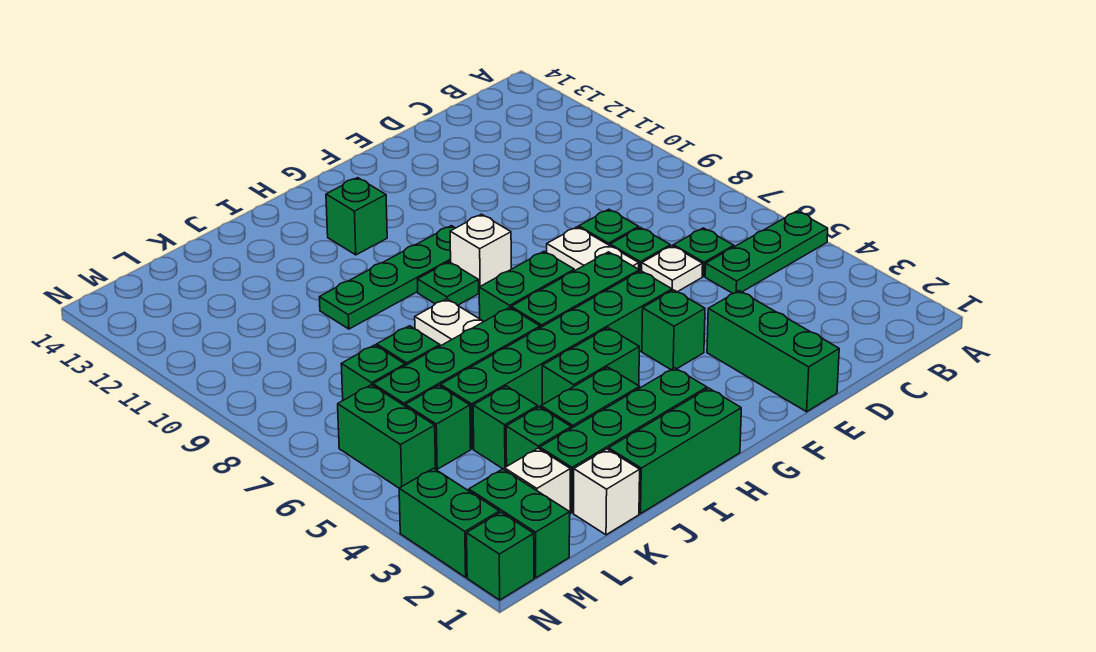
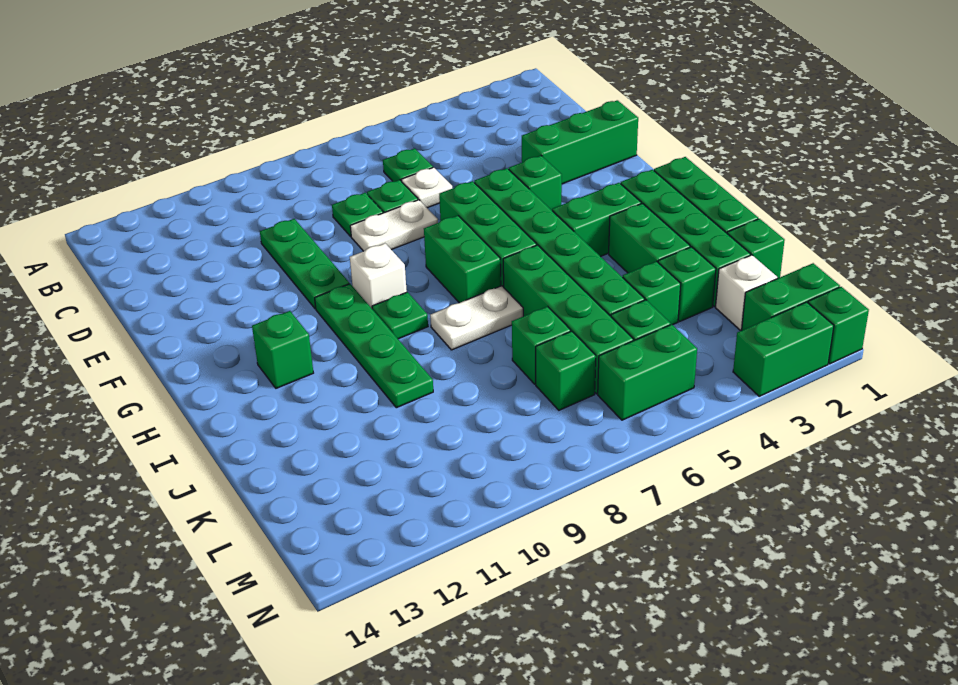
green plate A5:C5 level 1 -> green plate D10:F10 level 1
green brick H4:I4 level 1 -> green brick H3:H4 level 1
white brick K1 level 1 -> green brick K1 level 1

